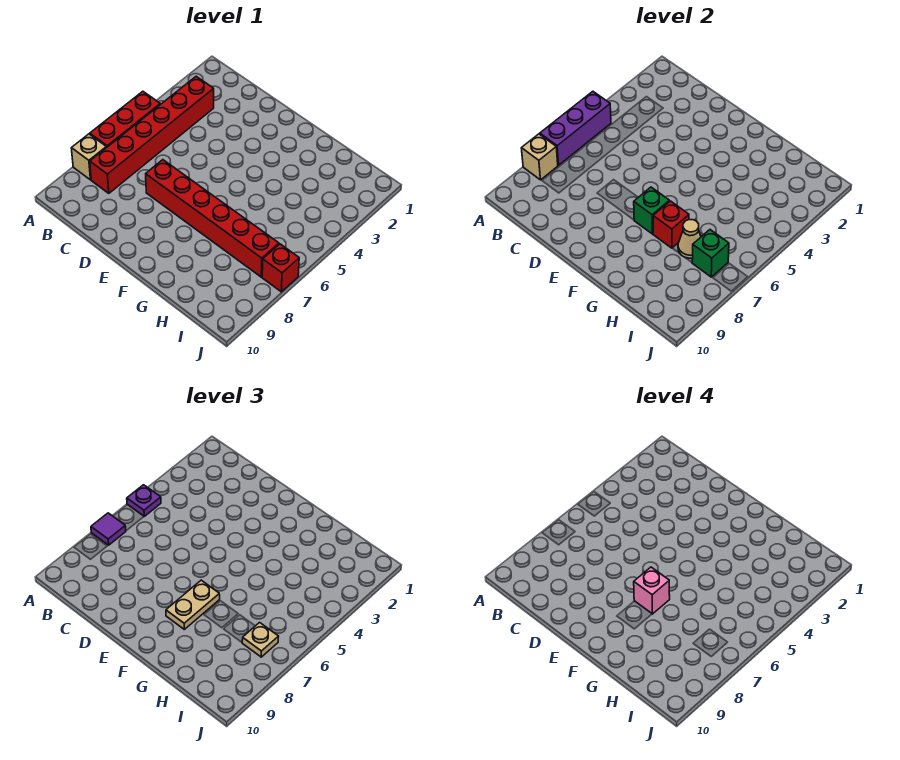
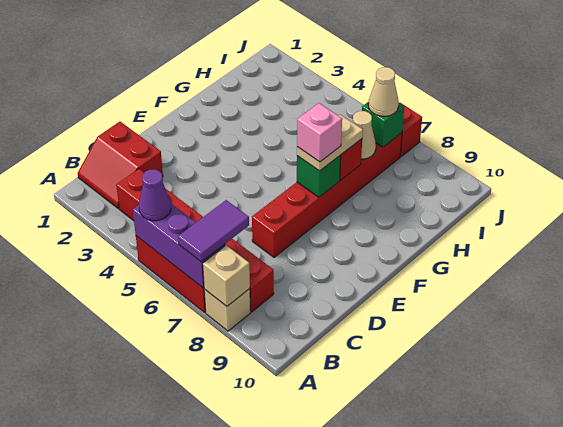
purple plate A5 level 3 -> purple cone A5 level 3
purple tile A7 level 3 -> purple tile A7:B7 level 3
none -> red slope B1:C2 level 1 top C
tan plate F7:F8 level 3 -> tan plate F7:G7 level 3
tan plate I7 level 3 -> tan cone I7 level 3

